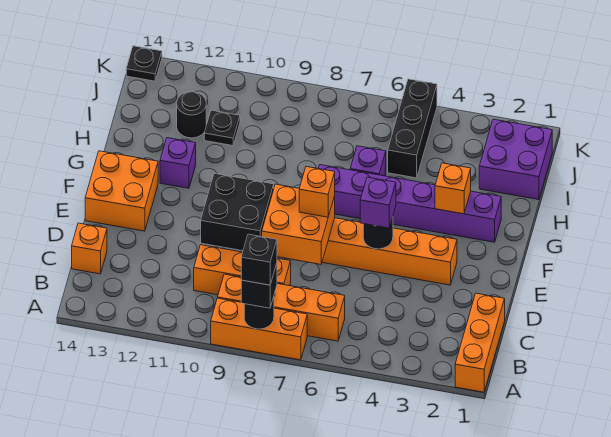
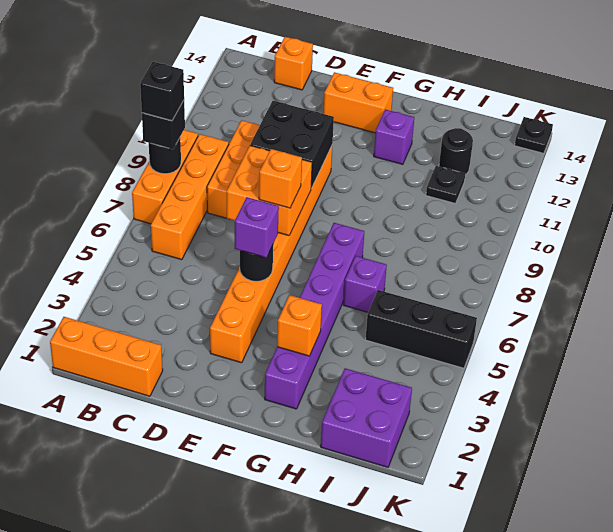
orange brick E13:F14 level 1 -> orange brick E13:F13 level 1

